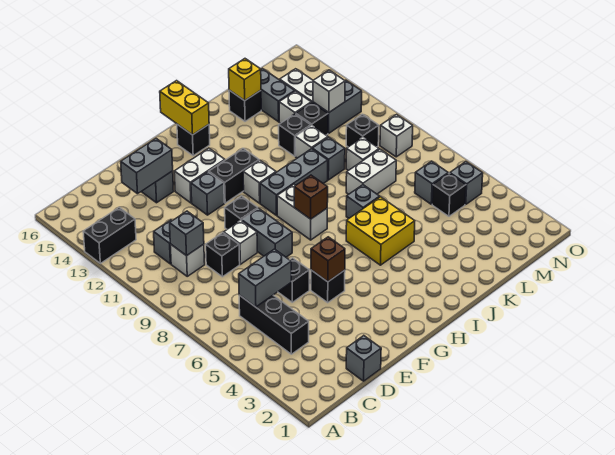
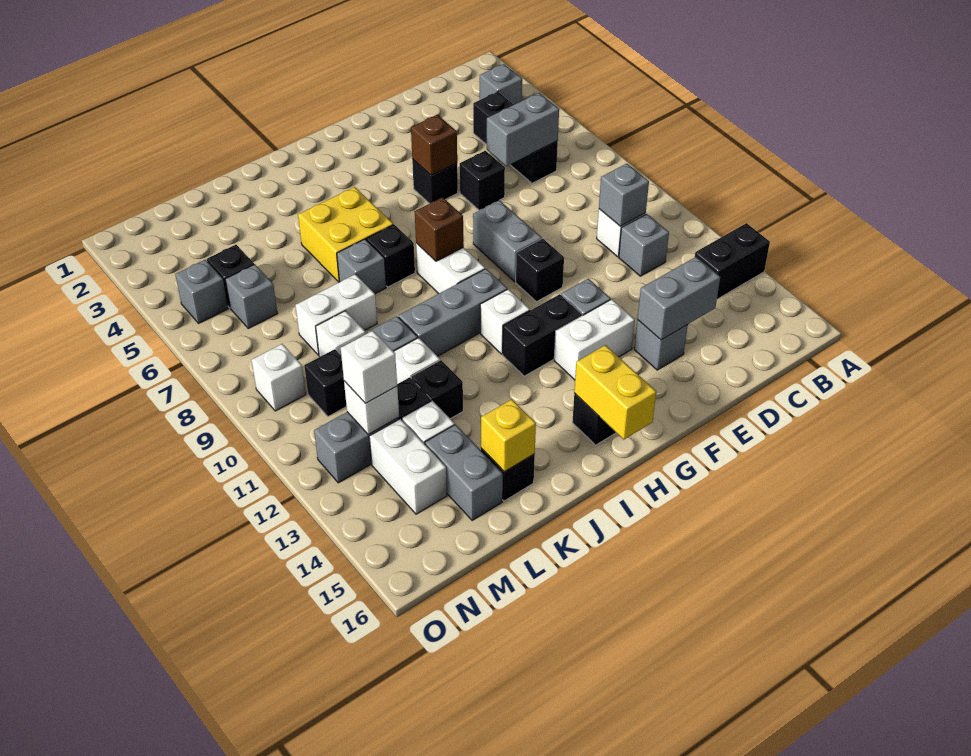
grey brick D1 level 1 -> grey brick B3 level 1
black brick D9 level 1 -> black brick I7 level 1
white brick E9 level 1 -> white brick M12 level 3

